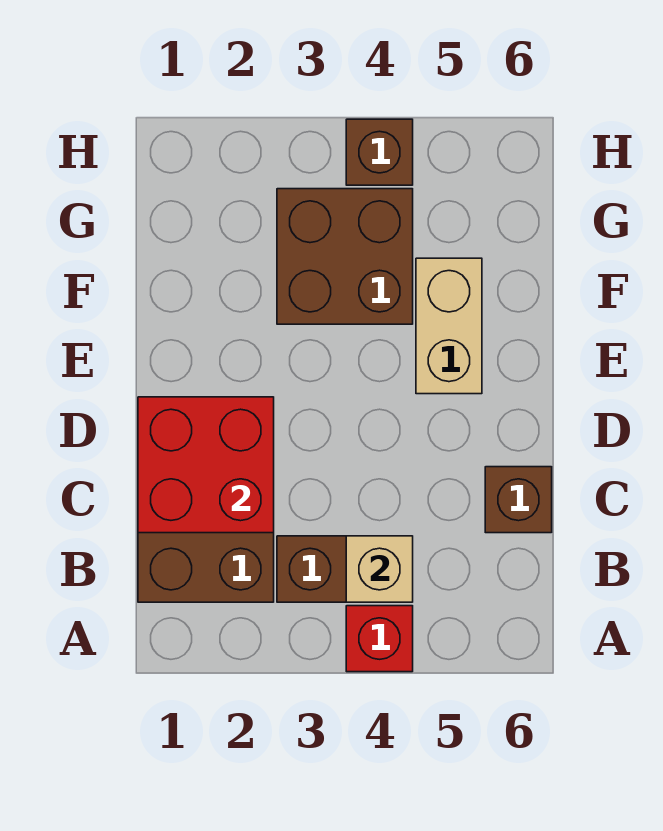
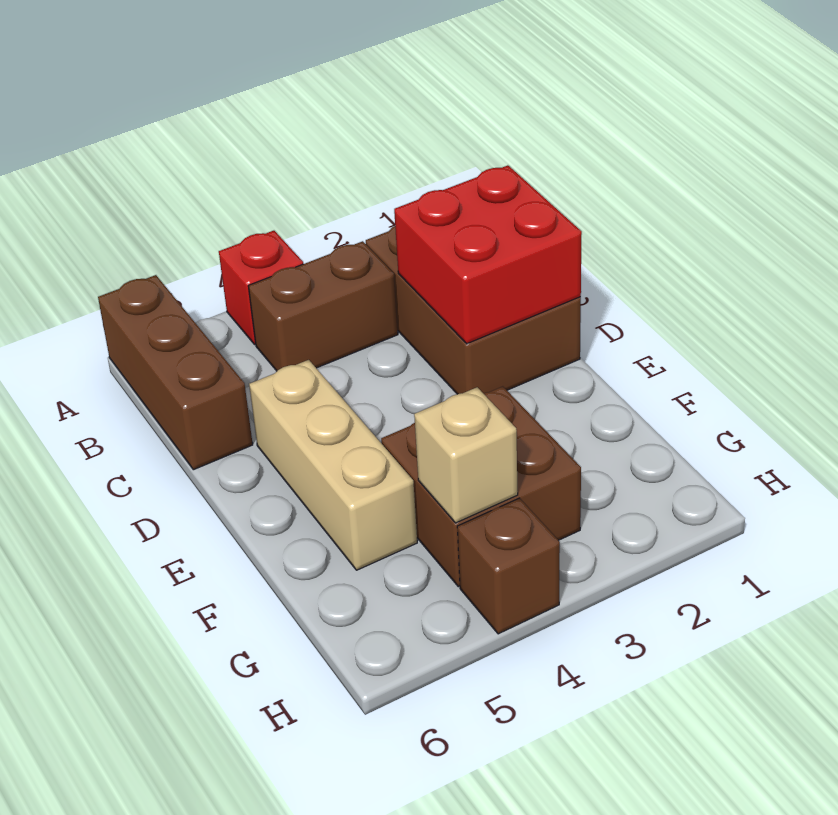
tan brick B4 level 2 -> tan brick G4 level 2
brown brick C6 level 1 -> brown brick A6:C6 level 1
tan brick E5:F5 level 1 -> tan brick D5:F5 level 1

